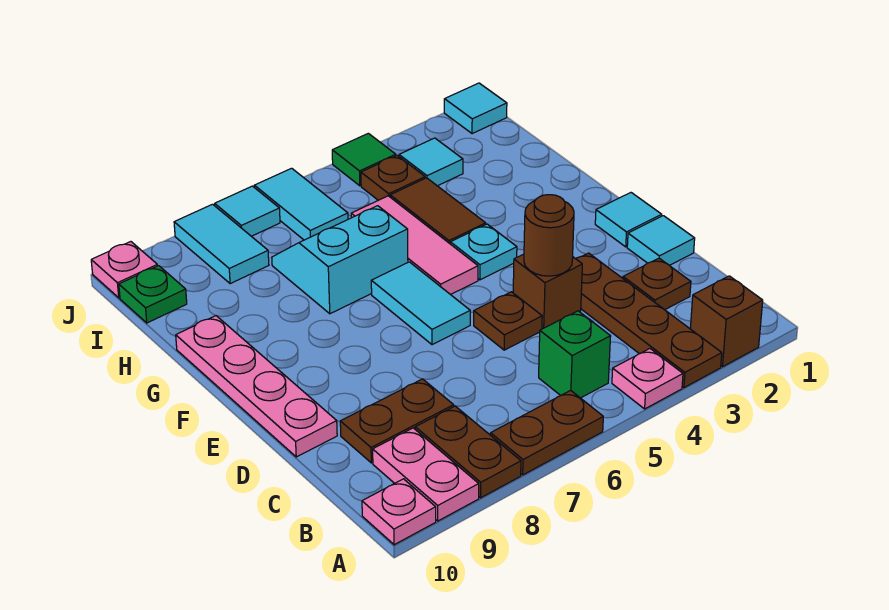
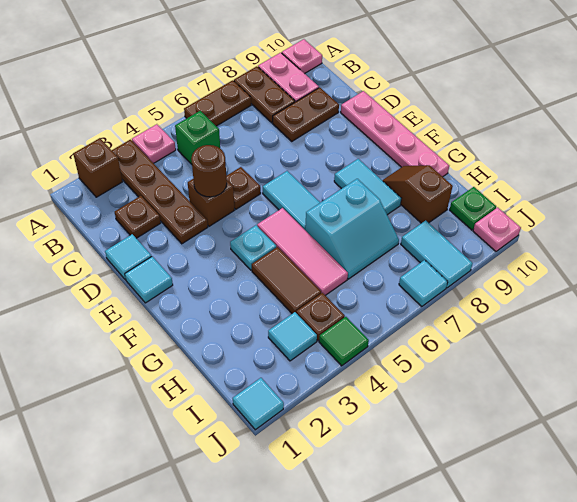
none -> brown slope G9:H9 level 1 top H
cyan tile I6:J6 level 1 -> cyan tile F8:G8 level 1

